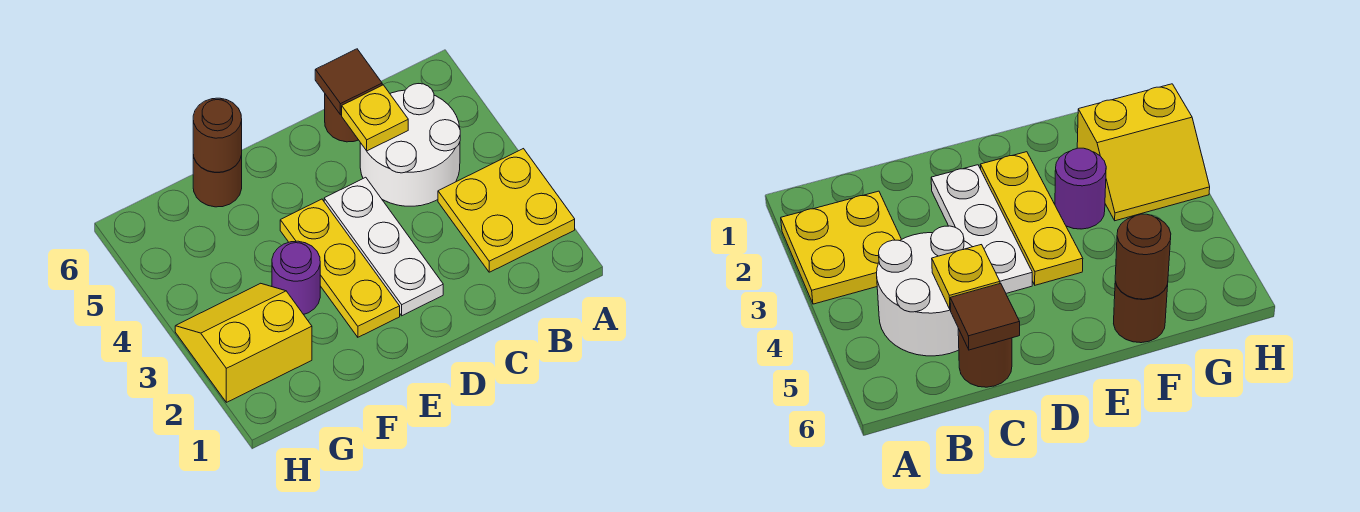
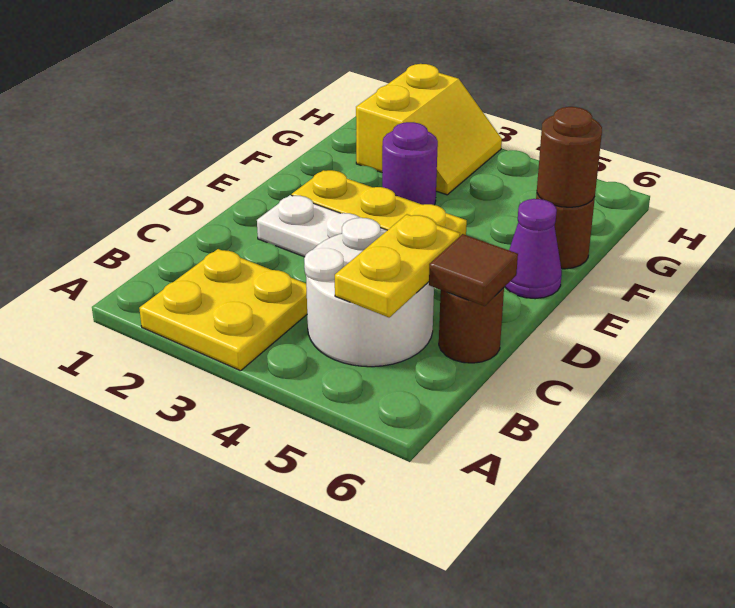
yellow plate C5 level 2 -> yellow plate B5:C5 level 2
none -> purple cone E6 level 1

